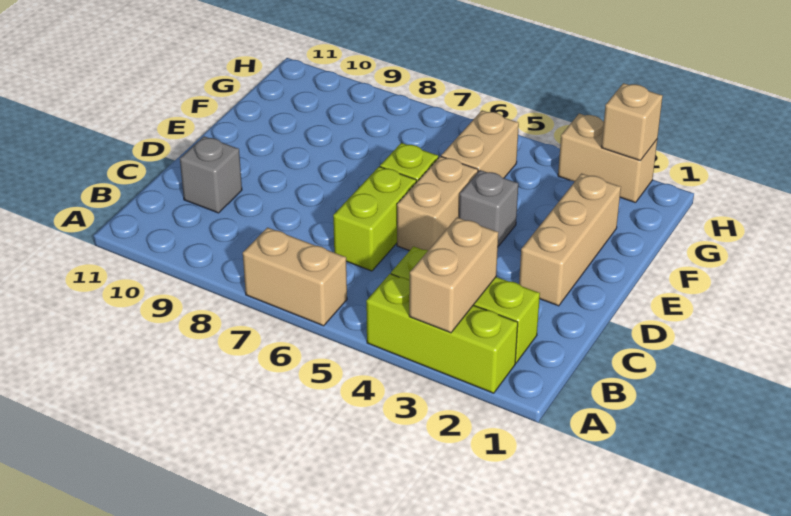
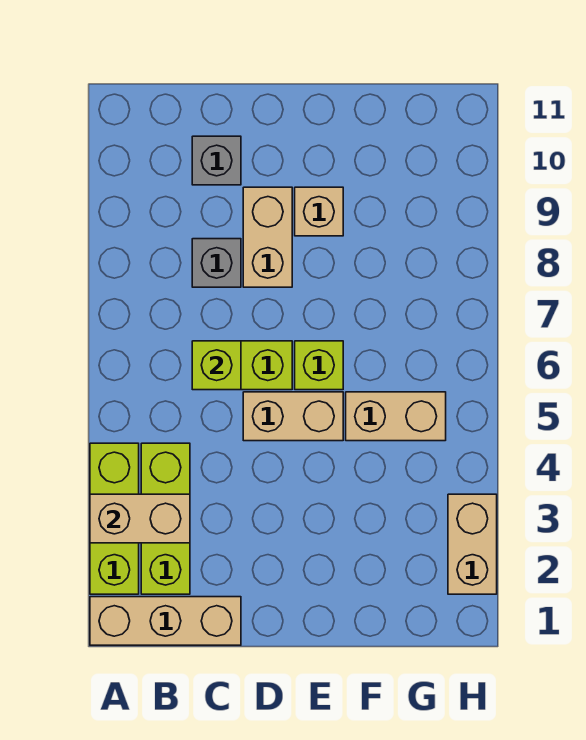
tan brick A6:A7 level 1 -> tan brick D8:D9 level 1
none -> lime brick C6 level 2
tan brick D2:F2 level 1 -> tan brick A1:C1 level 1
grey brick E4 level 1 -> grey brick C8 level 1
tan brick H2 level 2 -> tan brick E9 level 1

